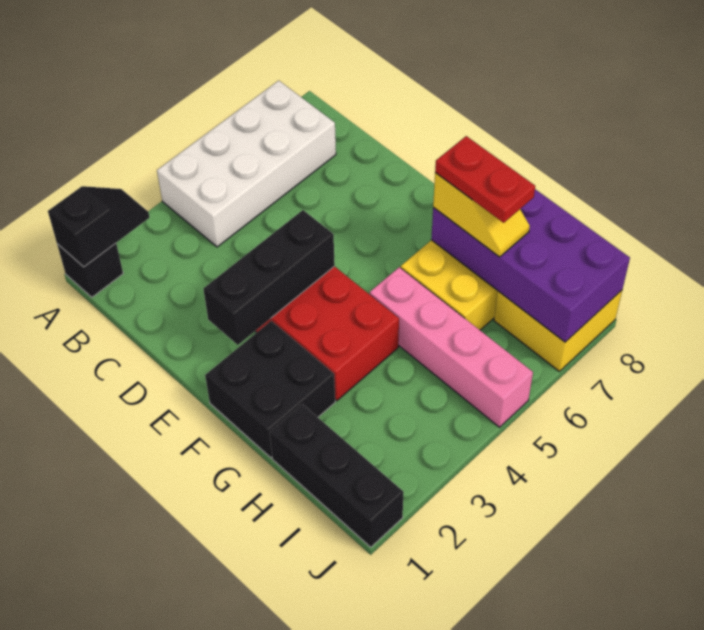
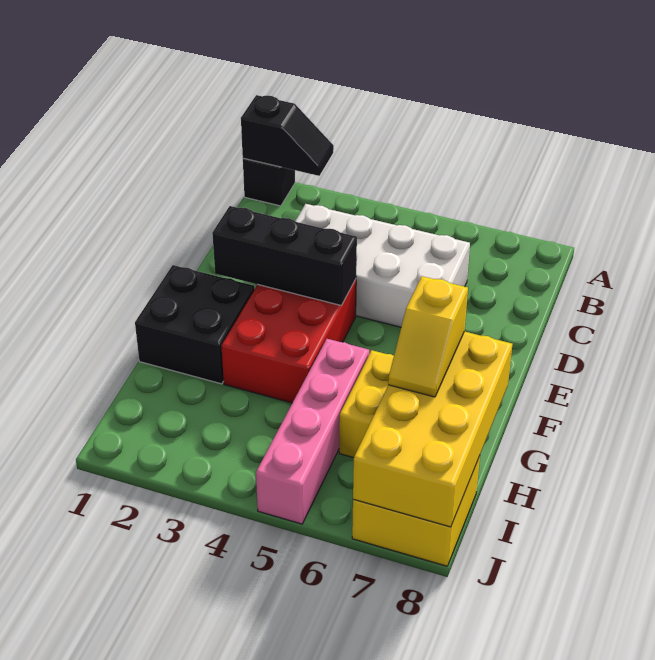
white brick A4:B7 level 1 -> white brick C3:D6 level 1
purple brick G7:J8 level 2 -> yellow brick G7:J8 level 2
red plate G7:H7 level 4 -> none
black brick H1:J1 level 1 -> none

